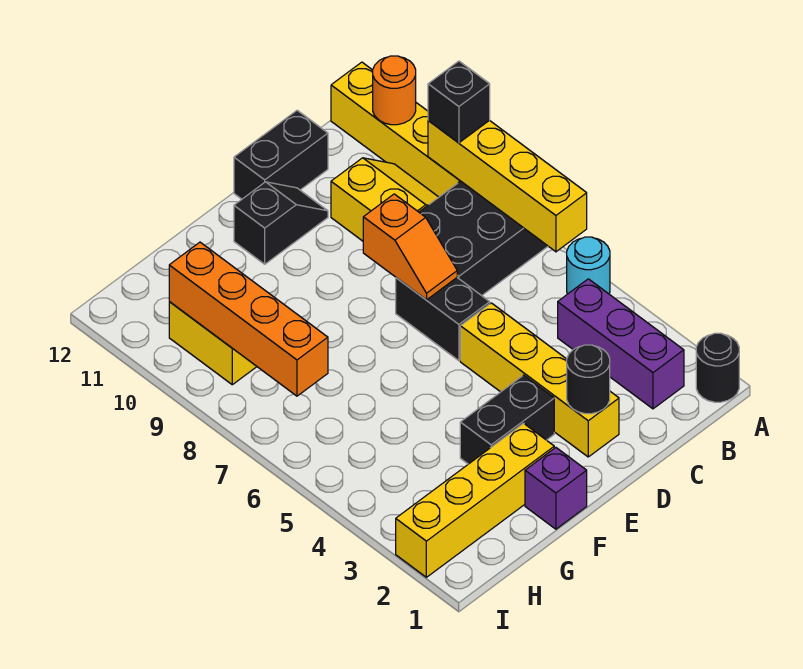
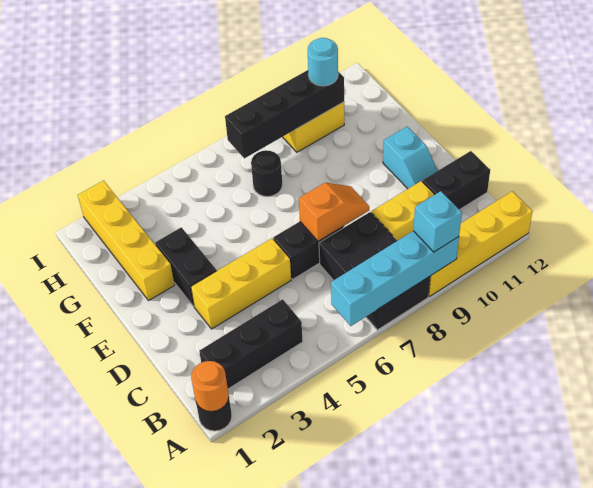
cyan round brick A5 level 1 -> cyan round brick H10 level 3
yellow brick A6:A9 level 2 -> cyan brick A6:A9 level 2
black brick A9 level 3 -> cyan brick A9 level 3
orange round brick A11 level 2 -> orange round brick A1 level 2
purple brick B2:B4 level 1 -> black brick B2:B4 level 1
black brick C12:D12 level 1 -> black brick C11:C12 level 1
yellow brick D2:D5 level 1 -> yellow brick D3:D5 level 1
black round brick D2 level 2 -> black round brick G7 level 1
orange slope D7:D8 level 2 top 8 -> orange slope D7:D8 level 2 top 7
black slope D11:E11 level 1 top E -> cyan slope D11:E11 level 1 top E
purple brick F1 level 1 -> none
orange brick H7:H10 level 2 -> black brick H7:H10 level 2

